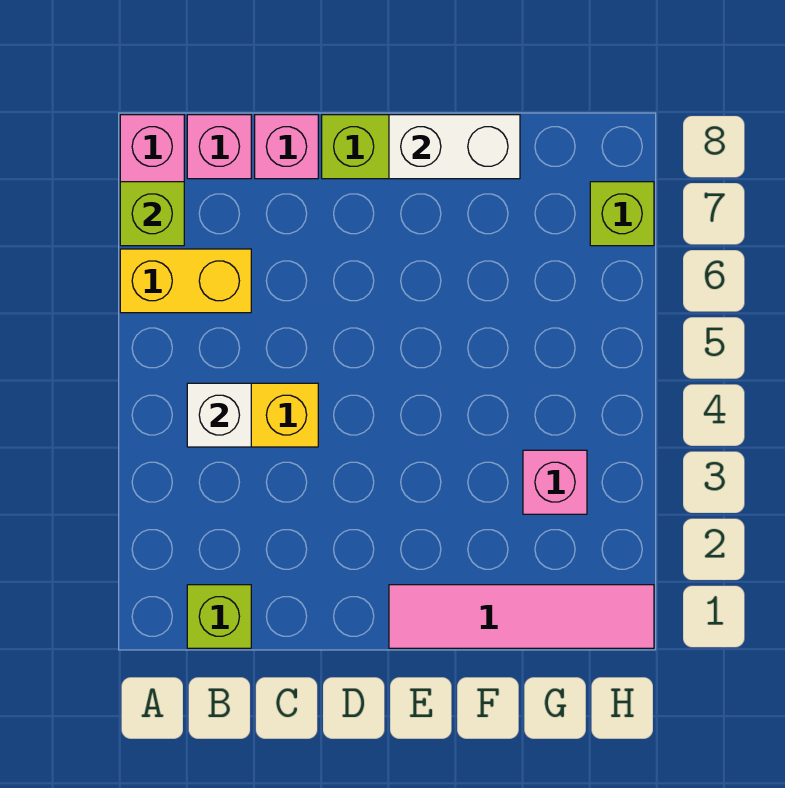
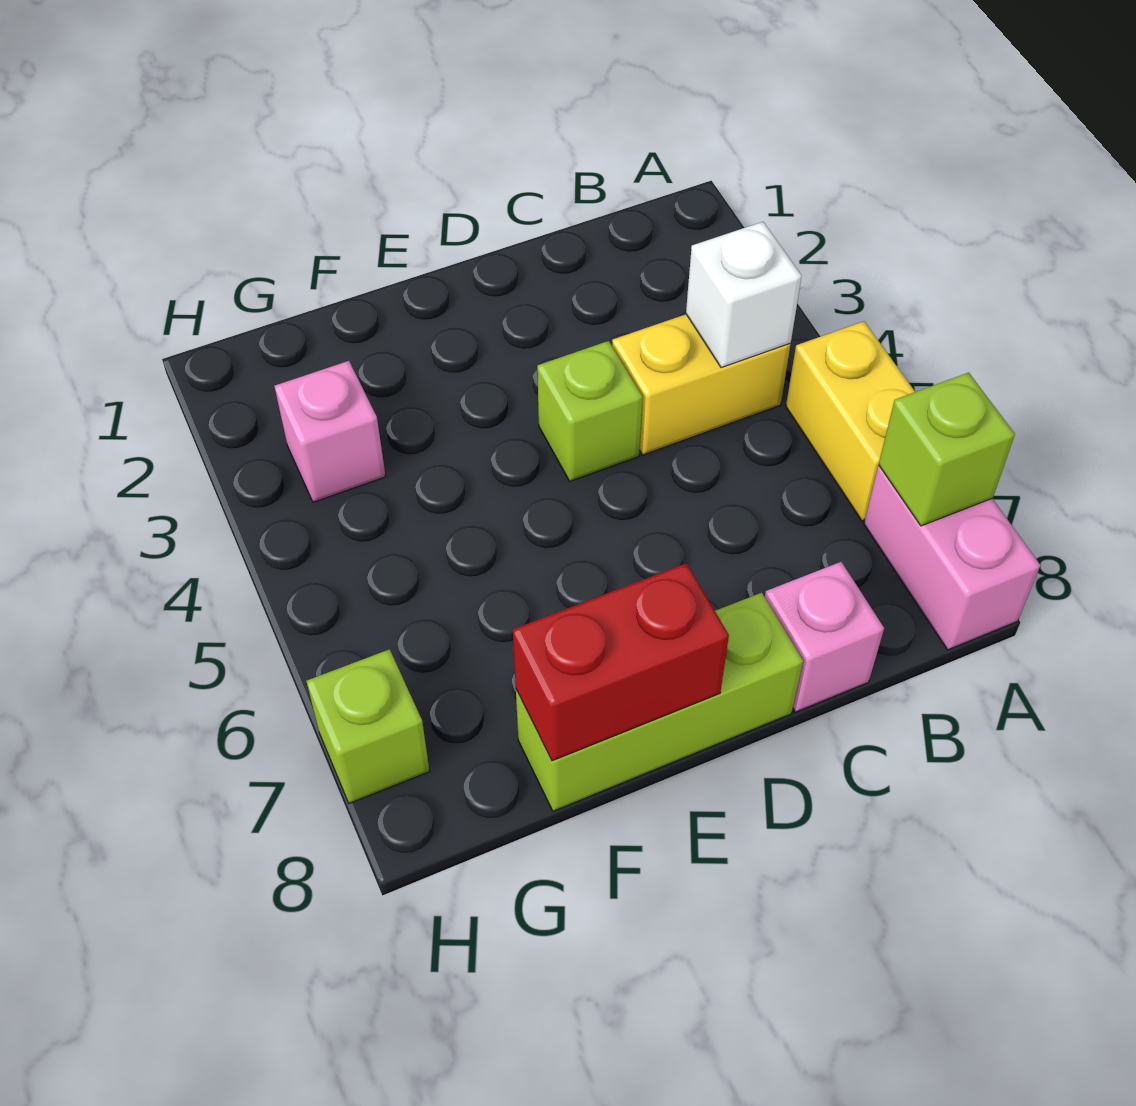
yellow brick A6:B6 level 1 -> yellow brick A5:A6 level 1
lime brick B1 level 1 -> lime brick D4 level 1
pink brick B8 level 1 -> none
pink tile E1:H1 level 1 -> none
white brick E8:F8 level 2 -> red brick E8:F8 level 2

